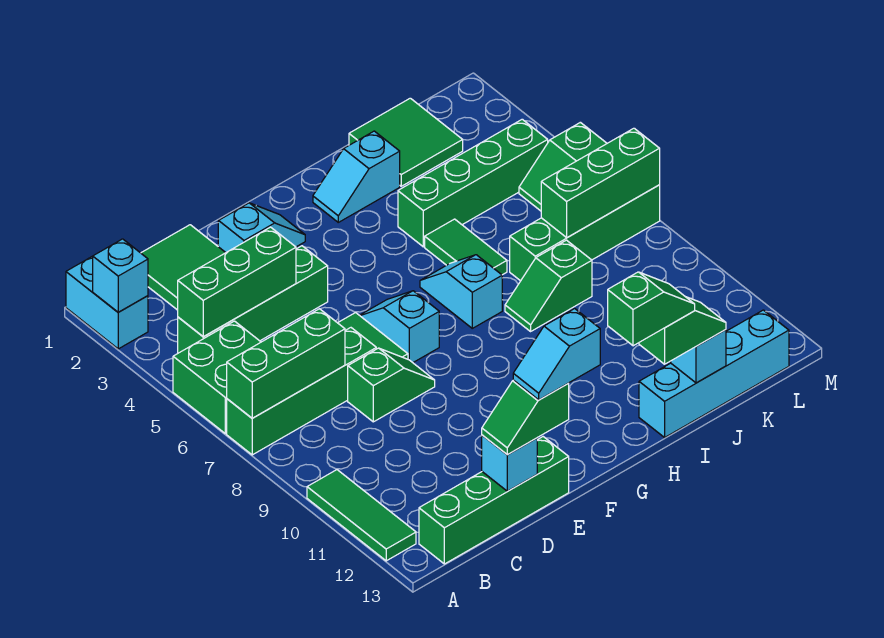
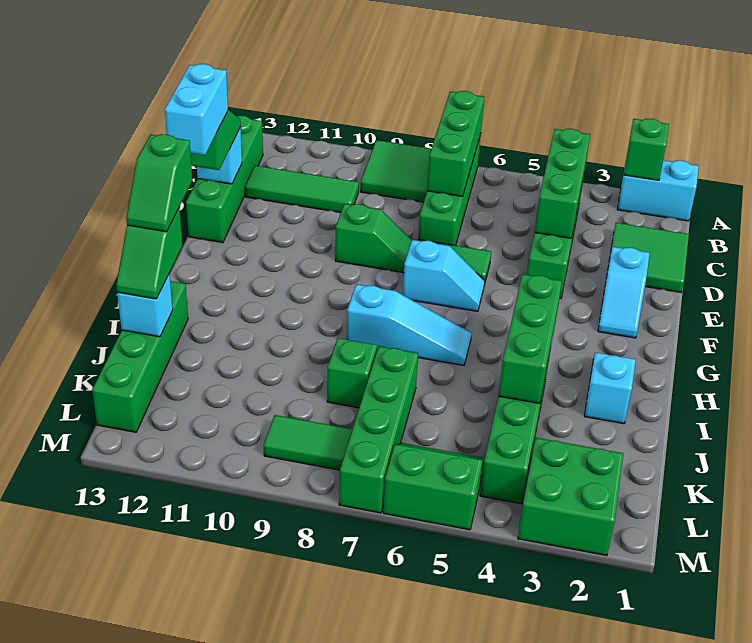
cyan brick A2 level 2 -> green brick A2 level 2
green brick A5:B6 level 1 -> green brick L2:M3 level 1
green tile A10:A12 level 1 -> green tile C10:C12 level 1
green slope D8:E8 level 1 top D -> green slope E8:E9 level 1 top 9
cyan slope E13:F13 level 4 top F -> cyan brick E13:F13 level 4
cyan slope H6:H7 level 1 top 7 -> cyan slope H6:H8 level 1 top 8
green tile I5:I6 level 1 -> green tile L8:L9 level 1
cyan brick I13:L13 level 1 -> green brick I13:L13 level 1
green tile J1:K2 level 1 -> green tile A8:B9 level 1
green brick K7:M7 level 2 -> green brick H4:J4 level 2

